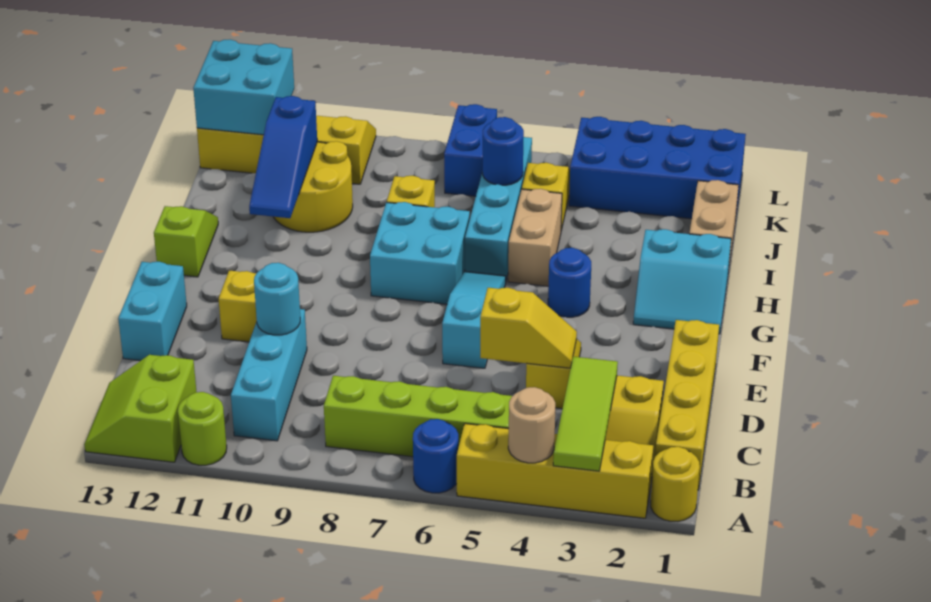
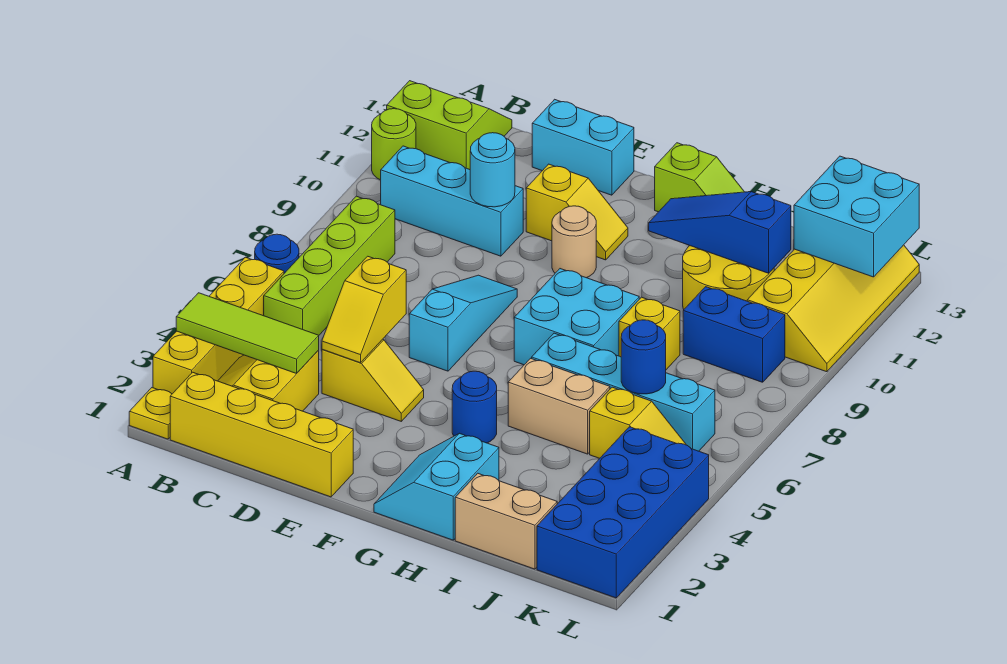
yellow round brick A1 level 1 -> yellow plate A1 level 1
tan round brick A4 level 2 -> tan round brick F10 level 1
cyan slope E6:G6 level 1 top E -> cyan slope E6:E8 level 1 top 6
blue brick K7:L7 level 1 -> blue brick J9:K9 level 1

